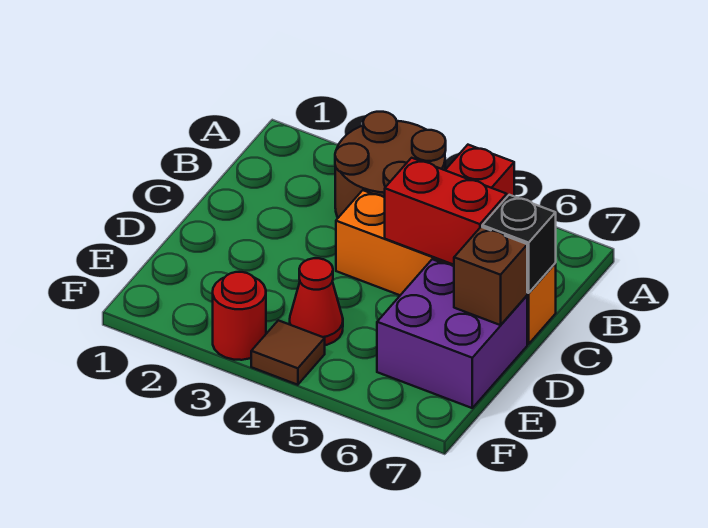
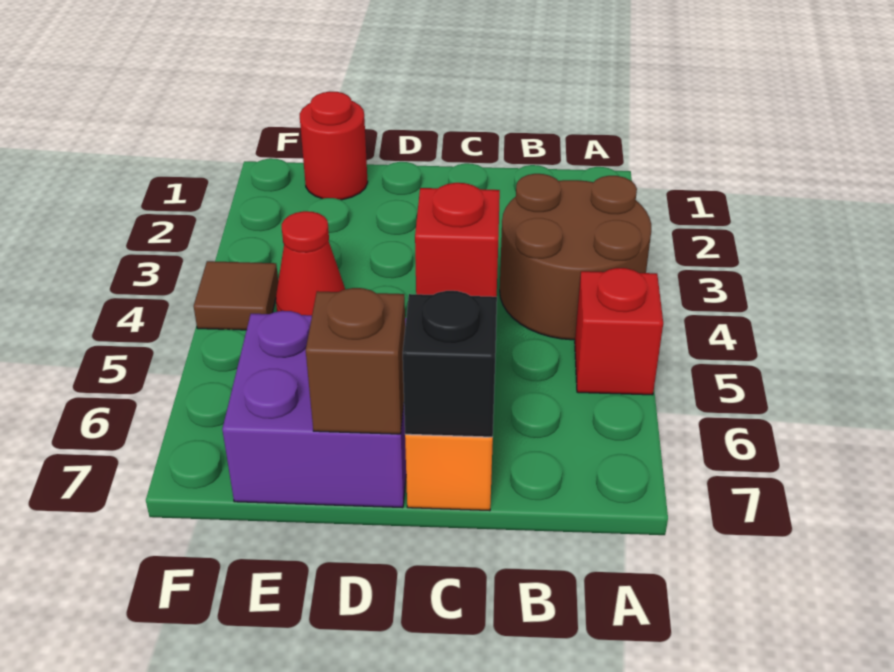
red brick C5:C6 level 2 -> red brick C5 level 2
red round brick F3 level 1 -> red round brick E1 level 1

